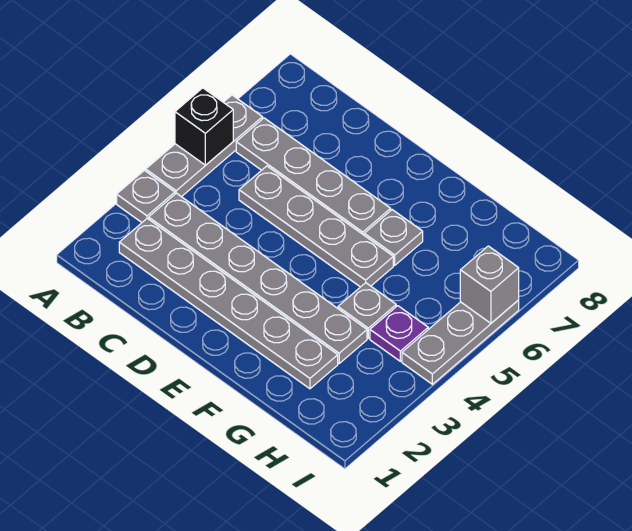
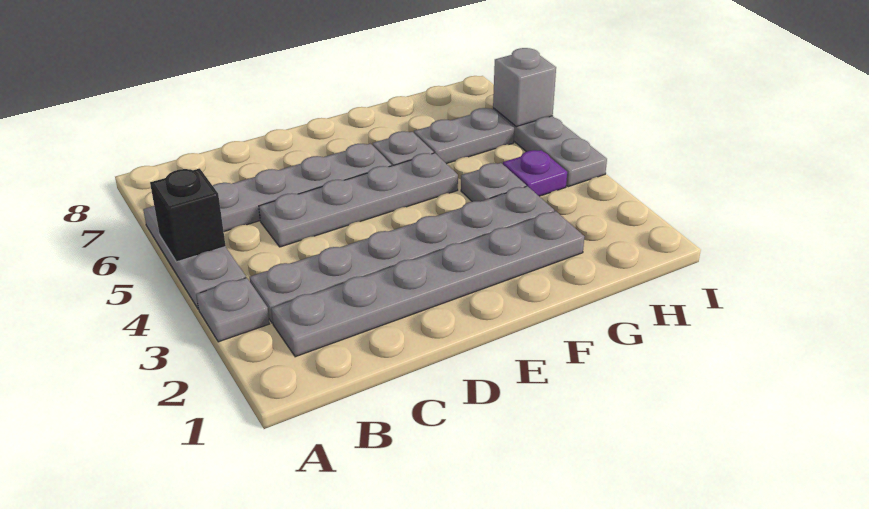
none -> grey plate G6:H6 level 1

